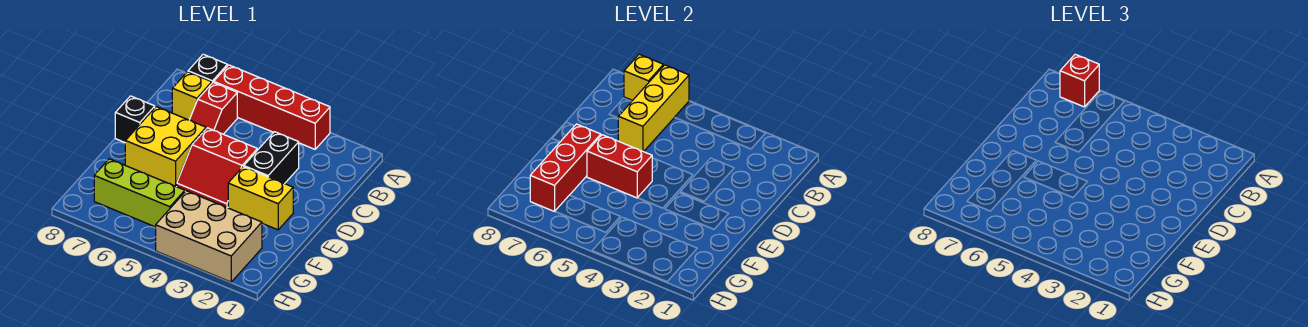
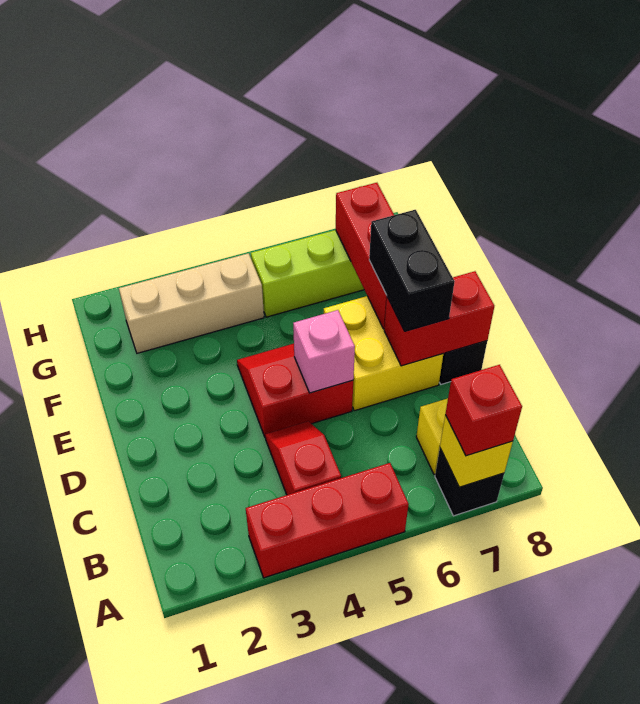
red brick A3:A6 level 1 -> red brick A3:A5 level 1
yellow brick A6:C6 level 2 -> none
red slope B6:C6 level 1 top B -> red slope B4:C4 level 1 top B
black brick C3:D3 level 1 -> black brick D7:E7 level 3
none -> pink brick D5 level 2
yellow brick E2:E3 level 1 -> none
red brick E5:E6 level 2 -> red brick D7:D8 level 2
tan brick G2:H4 level 1 -> tan brick G2:G4 level 1

